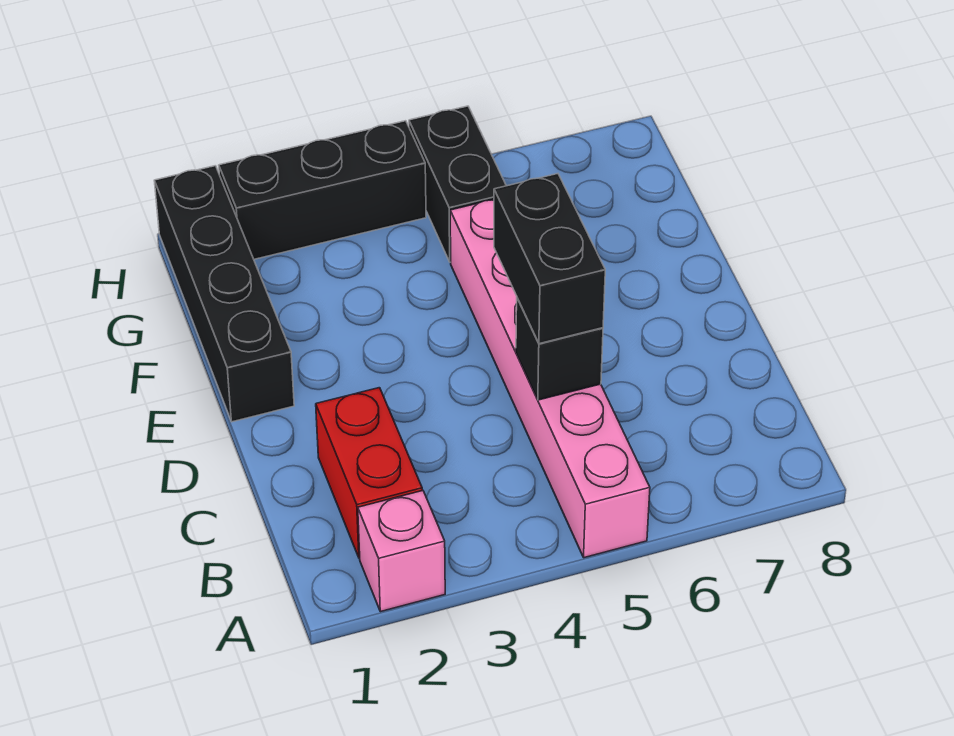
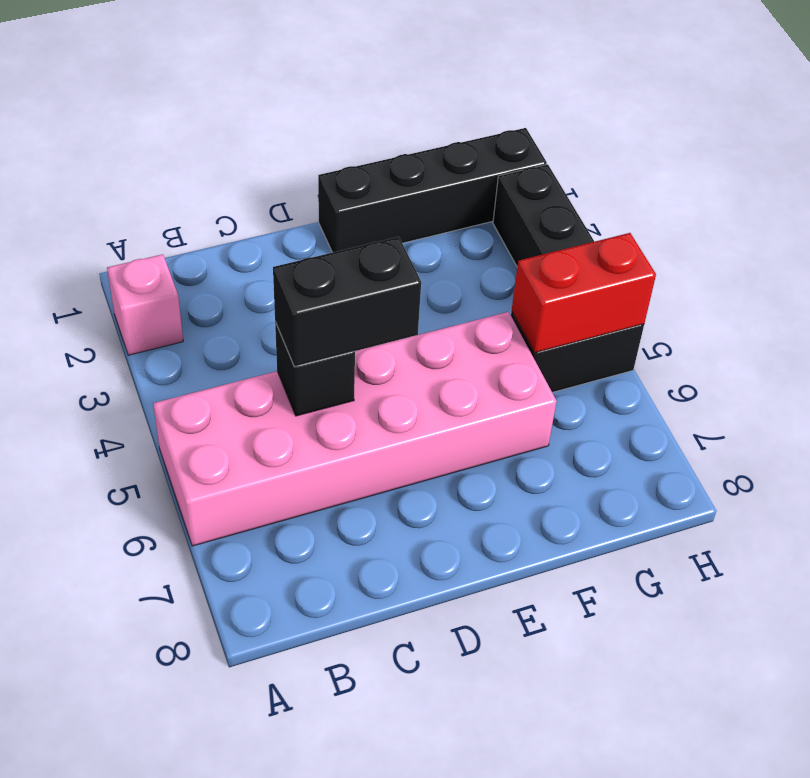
pink brick A5:F5 level 1 -> pink brick A5:F6 level 1
red brick B2:C2 level 1 -> red brick G5:H5 level 2

